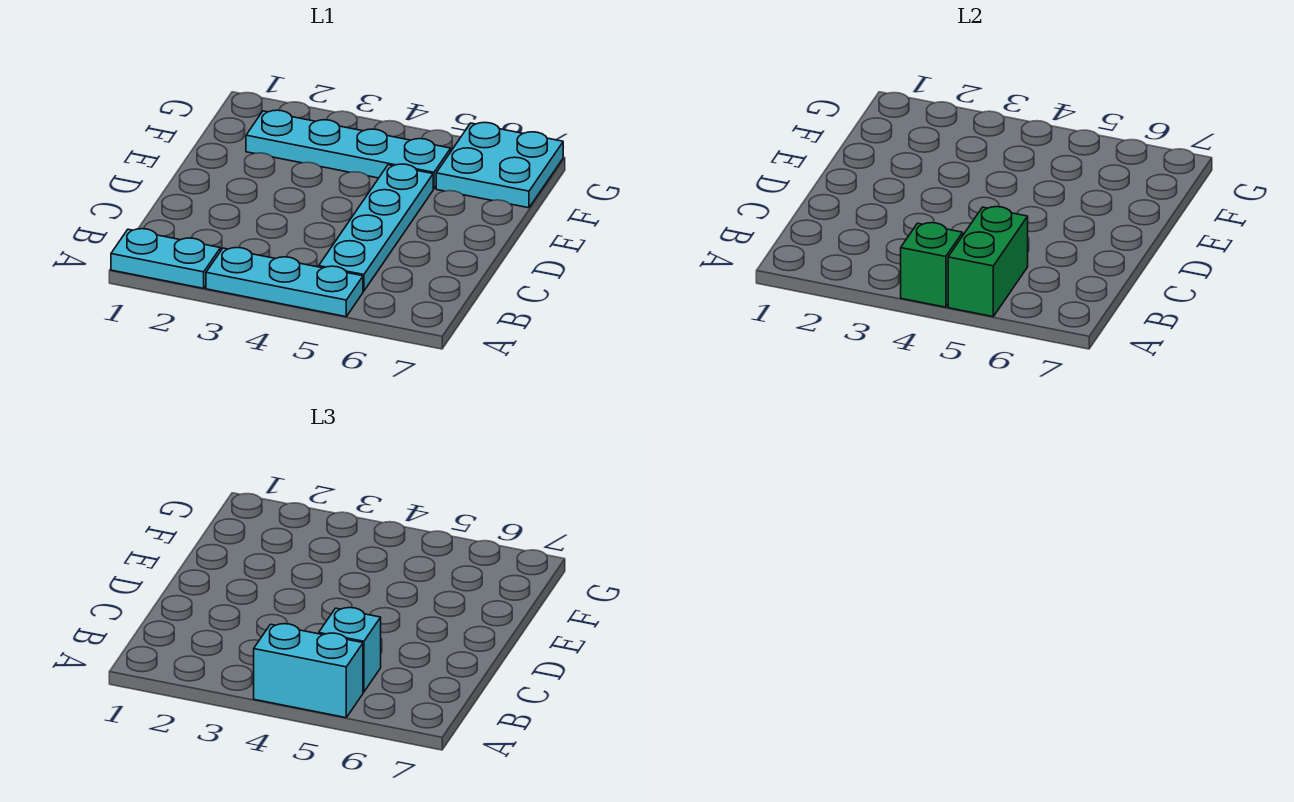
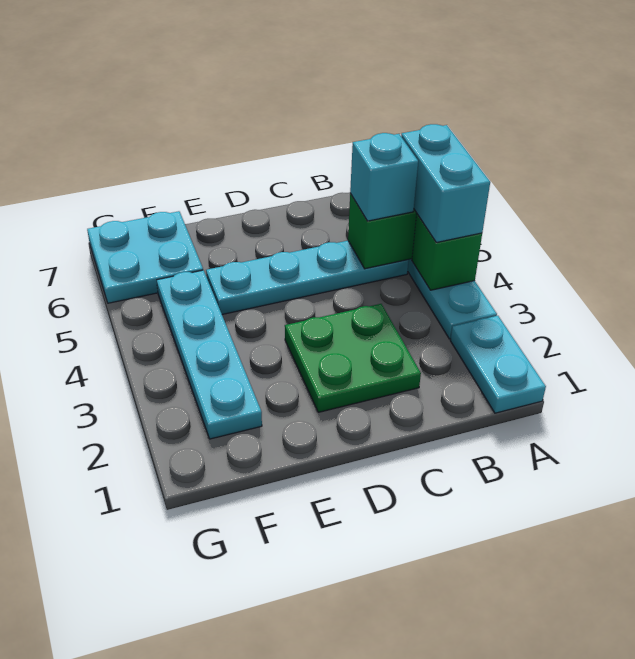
none -> green plate C2:D3 level 1

